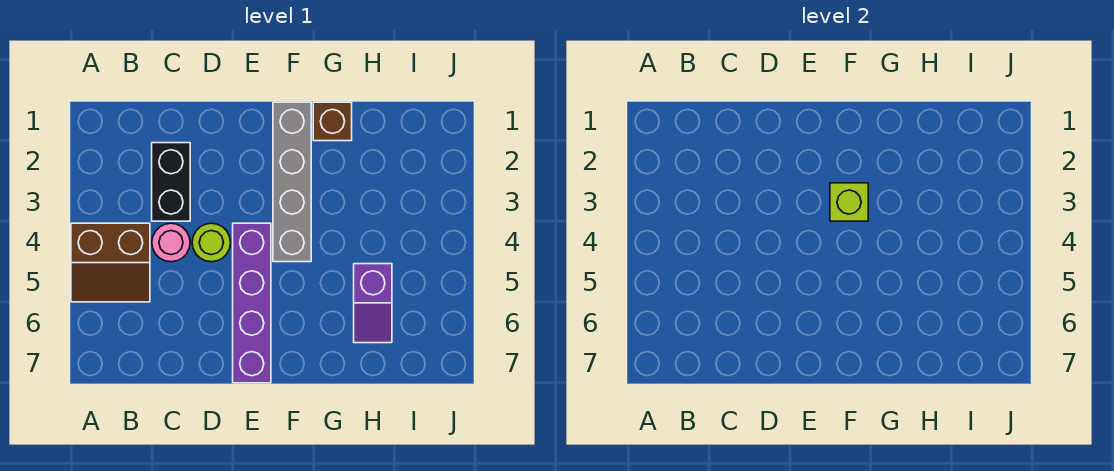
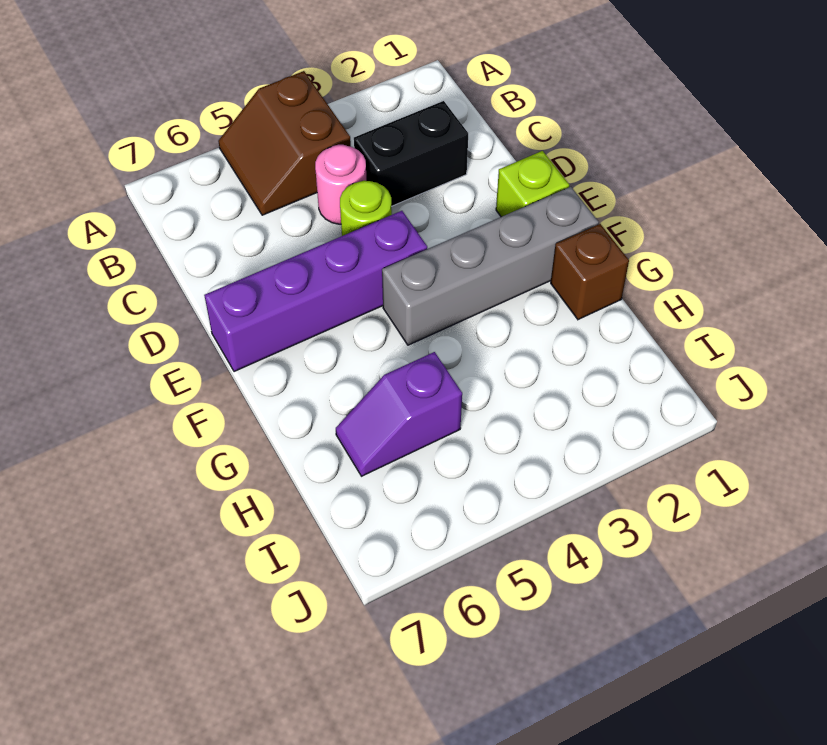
lime brick F3 level 2 -> lime brick E1 level 1

